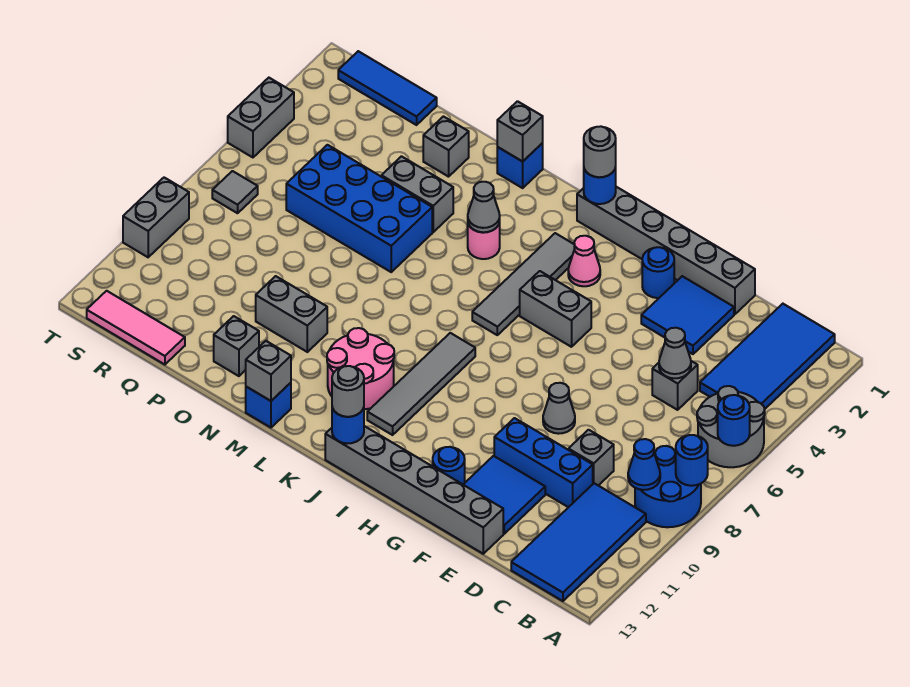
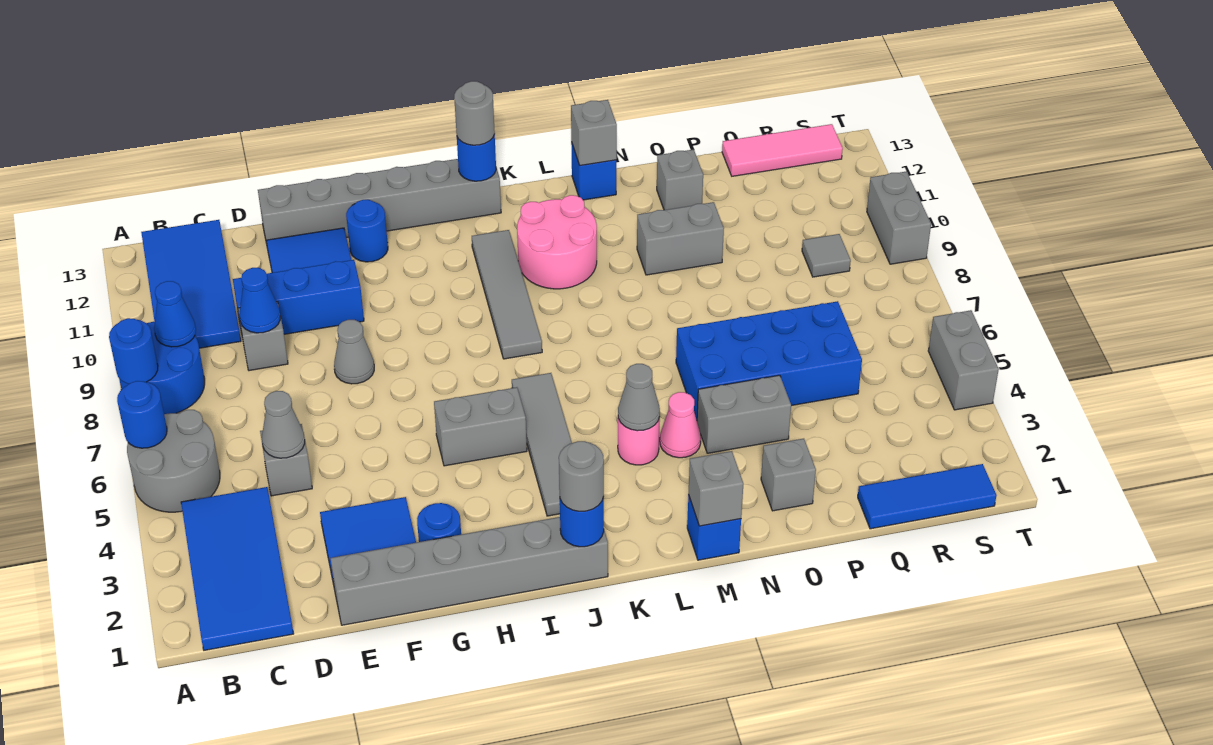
none -> blue cone D9 level 2
pink cone I3 level 1 -> pink cone M4 level 1
grey tile S7 level 1 -> grey tile R9 level 1

